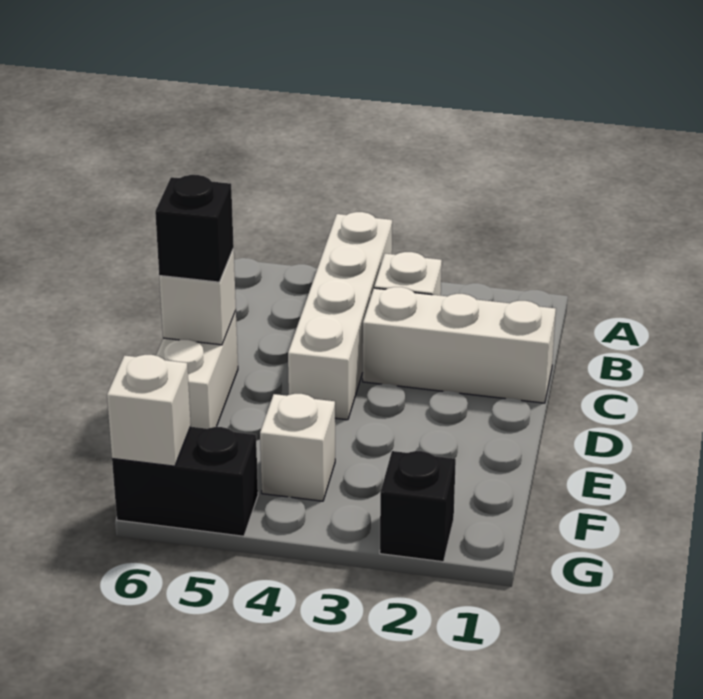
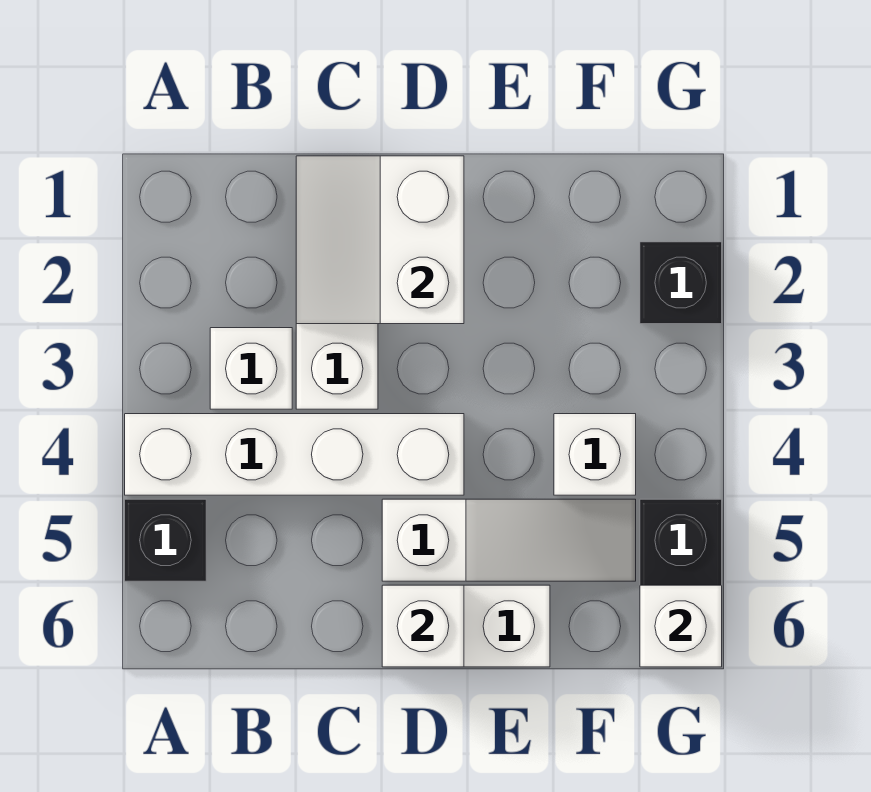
none -> white slope C1:D2 level 2 top D
none -> white slope D5:F5 level 1 top D
black brick D6 level 3 -> black brick A5 level 1

